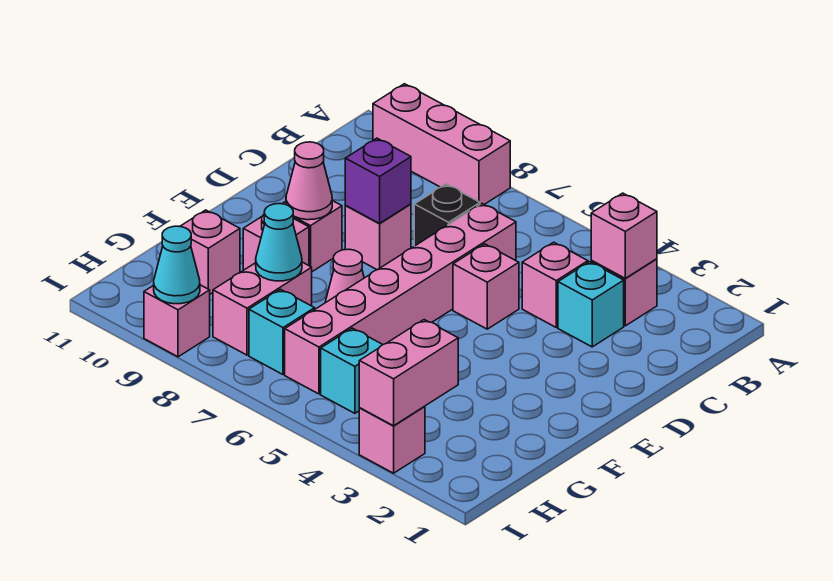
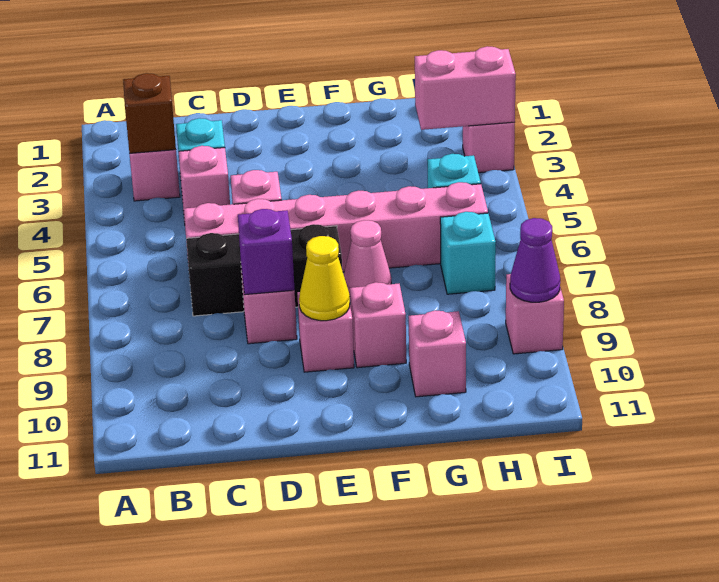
pink brick A8:A10 level 1 -> none
pink brick B3 level 2 -> brown brick B3 level 2
black brick C7 level 1 -> black brick C7:E7 level 1
pink cone E9 level 2 -> yellow cone E9 level 2
pink brick G8:H8 level 1 -> none
cyan cone G8 level 2 -> none
cyan cone I9 level 2 -> purple cone I9 level 2

